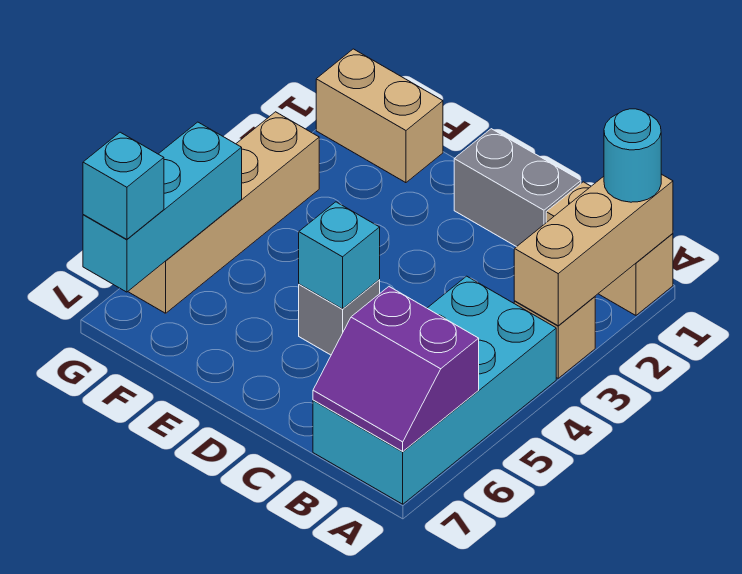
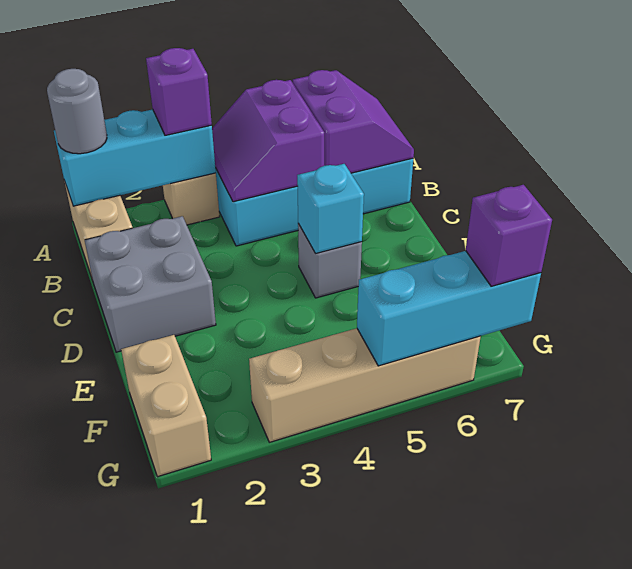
tan brick A1:A3 level 2 -> cyan brick A1:A3 level 2
cyan round brick A1 level 3 -> grey round brick A1 level 3
none -> purple brick A3 level 3
none -> purple slope A4:B5 level 2 top 5
grey brick C1:D1 level 1 -> grey brick C1:D2 level 1
cyan brick G7 level 3 -> purple brick G7 level 3

